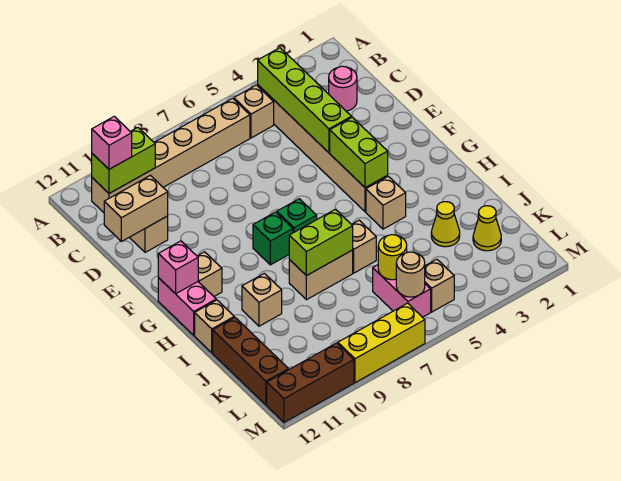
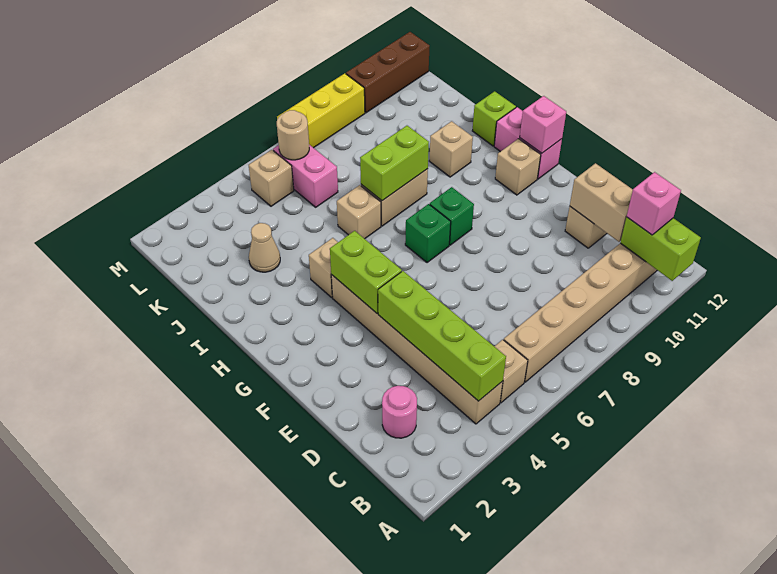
lime brick B10:B11 level 2 -> lime brick A11:B11 level 2
tan brick D11:D12 level 2 -> tan brick C11:D11 level 2
tan brick I12 level 1 -> lime brick I12 level 1
yellow cone J3 level 1 -> tan cone J3 level 1
brown brick J12:L12 level 1 -> none
yellow cone K2 level 1 -> none
yellow round brick K6 level 2 -> none

